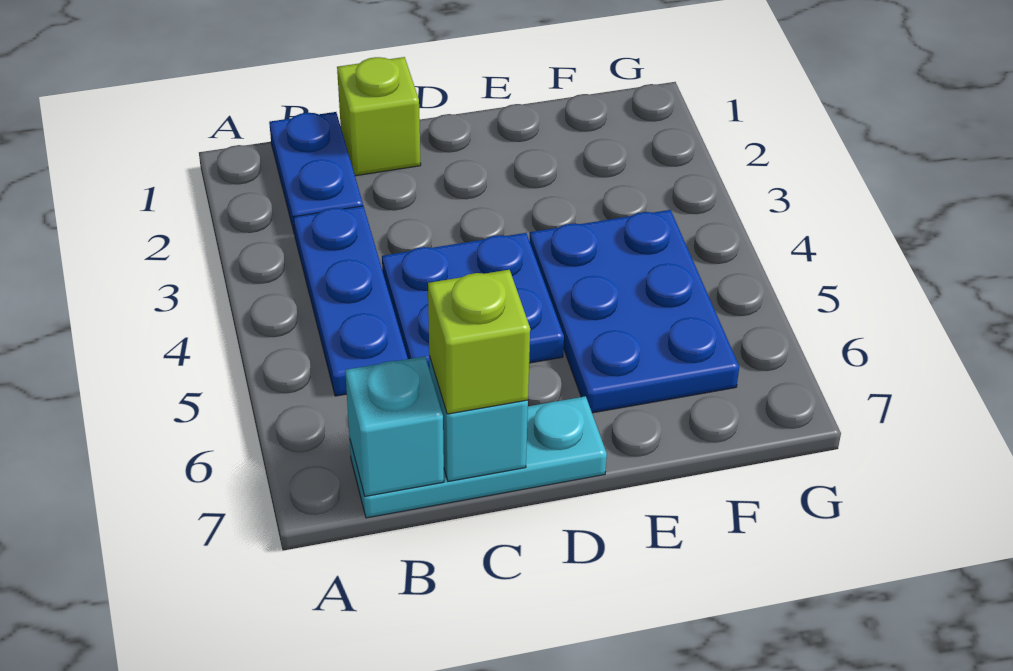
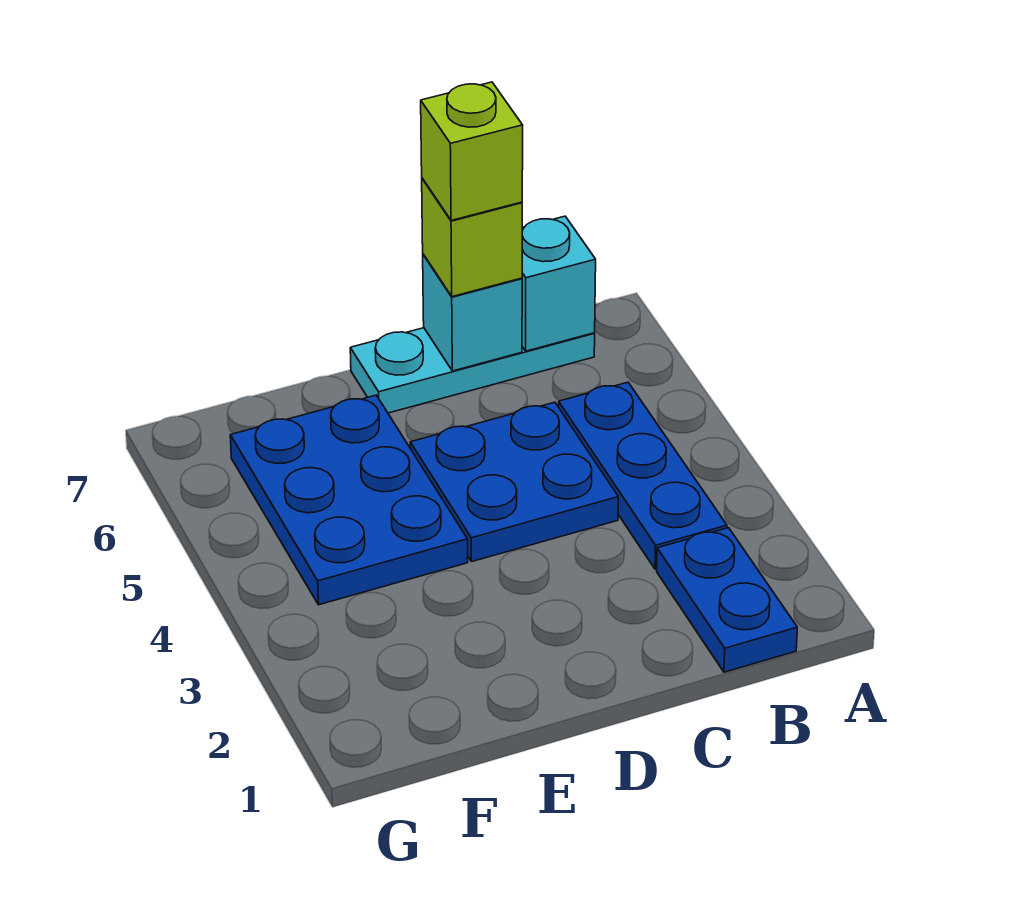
lime brick C1 level 1 -> lime brick C7 level 4

